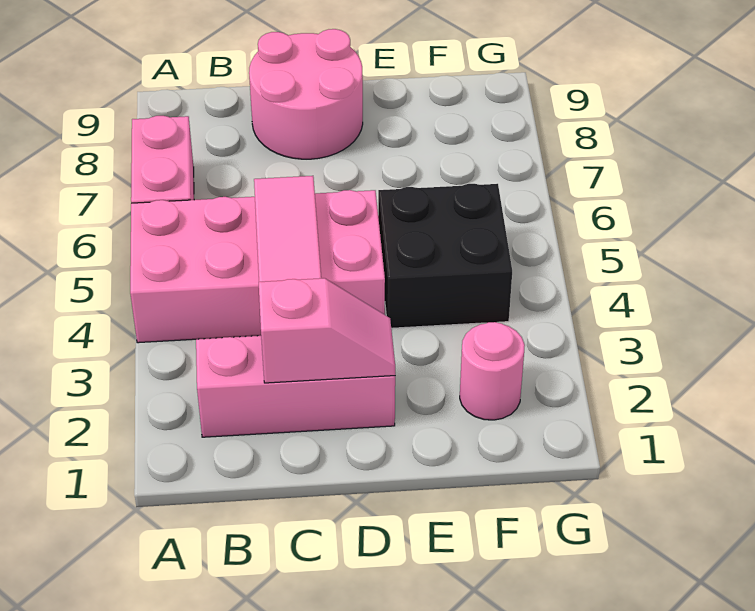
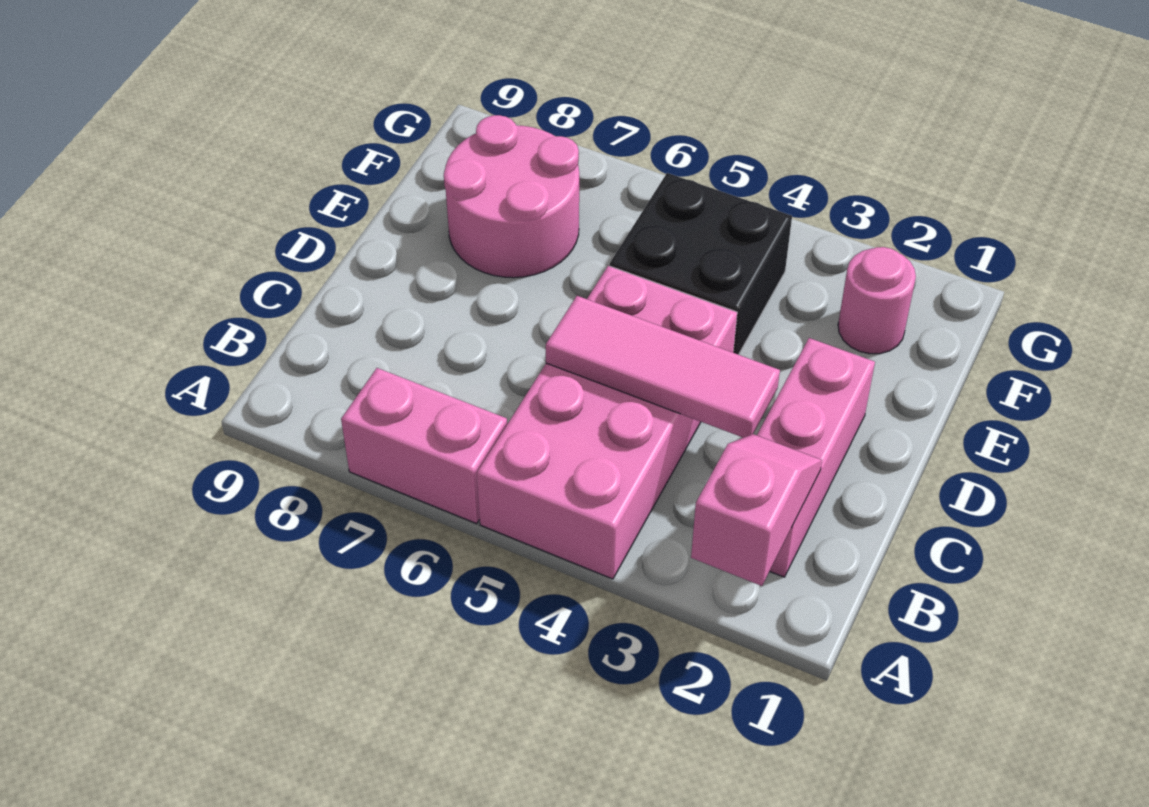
pink slope C2:D2 level 2 top C -> pink slope A2:B2 level 2 top A
pink round brick C8:D9 level 1 -> pink round brick E7:F8 level 1

